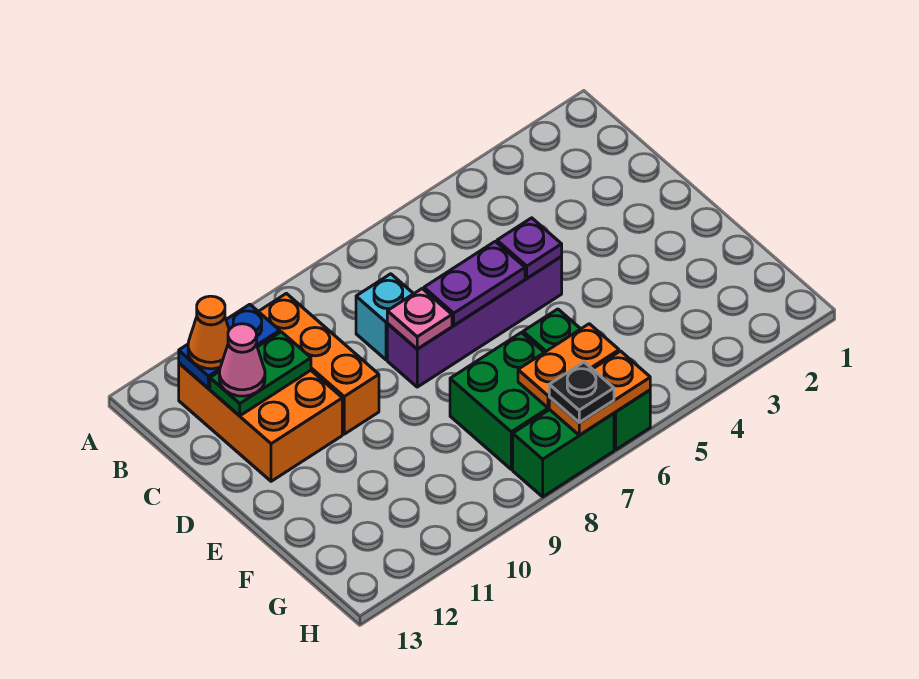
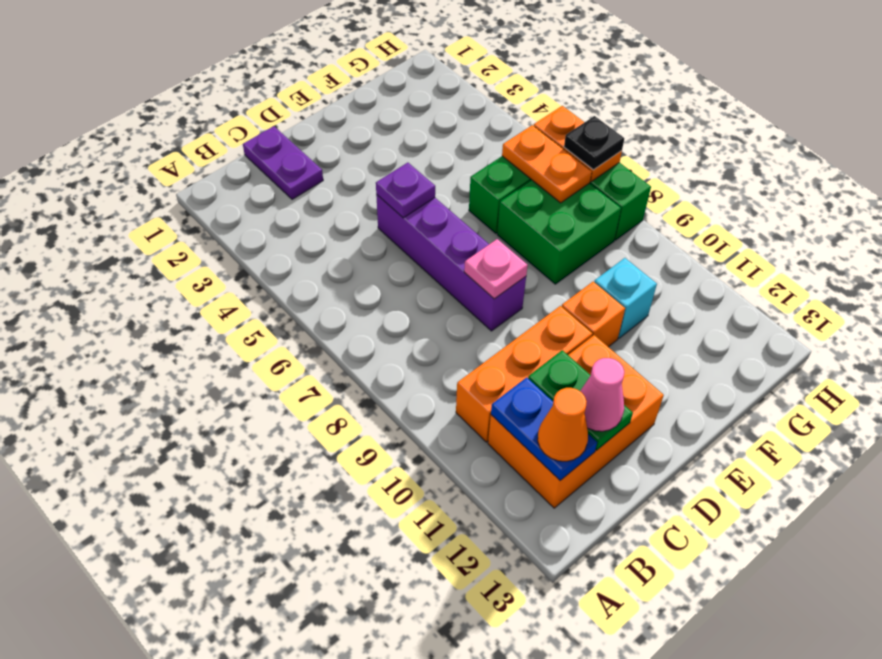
cyan brick C8 level 1 -> cyan brick F10 level 1
purple plate D6:D7 level 2 -> purple plate C1:C2 level 1
none -> orange brick E10 level 1

